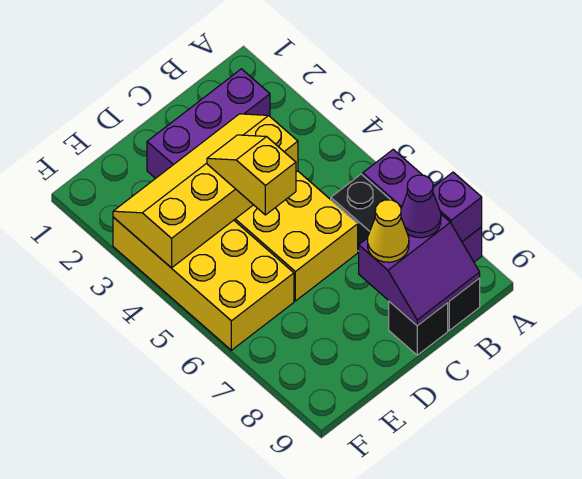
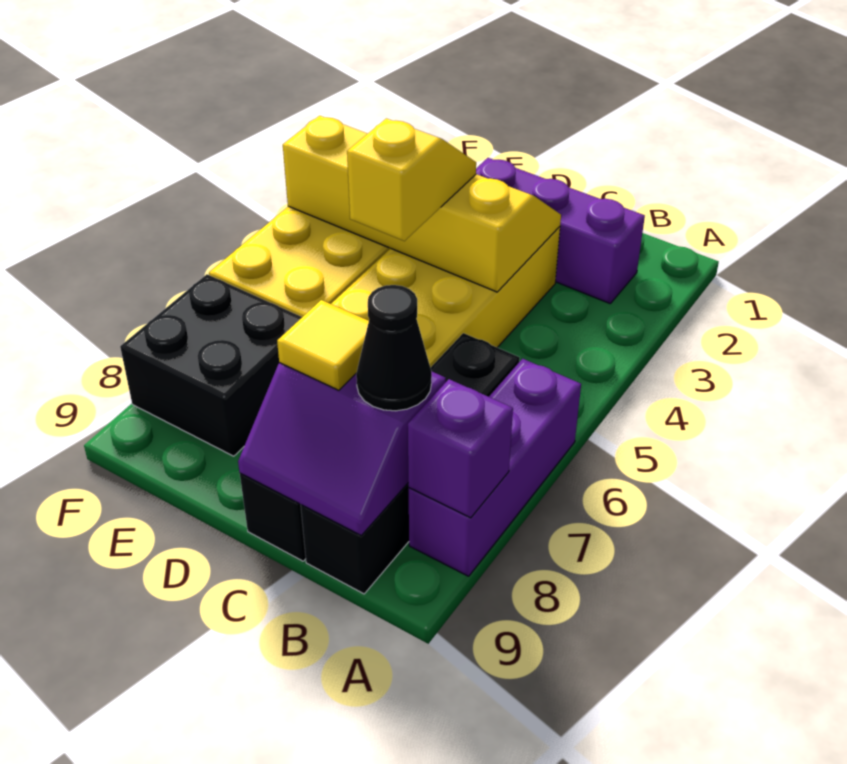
purple cone B8 level 3 -> black cone B8 level 3
yellow cone C8 level 3 -> yellow tile C8 level 3
none -> black brick E7:F8 level 1

